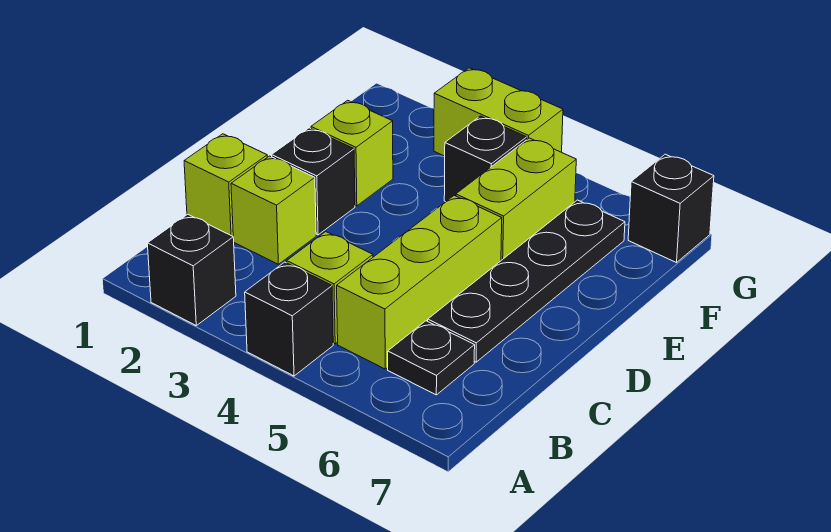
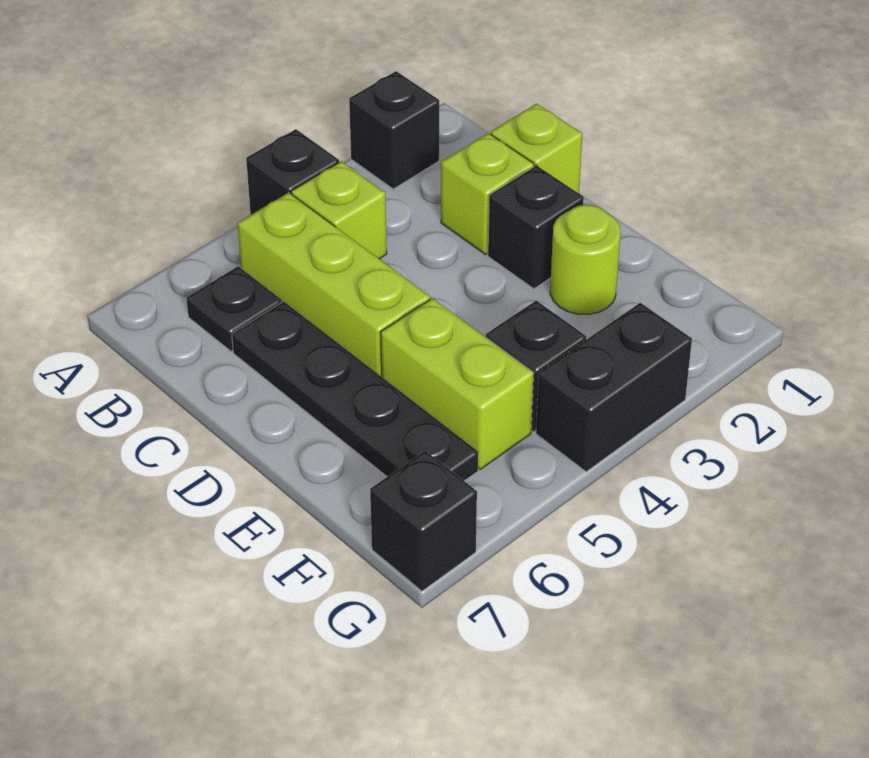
lime brick E2 level 1 -> lime round brick E2 level 1
lime brick G3:G4 level 1 -> black brick G3:G4 level 1

